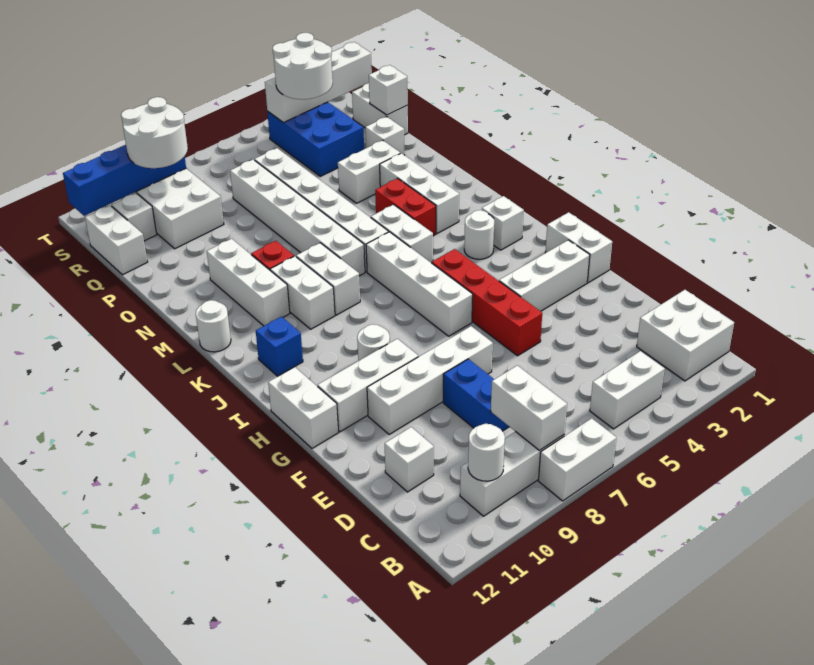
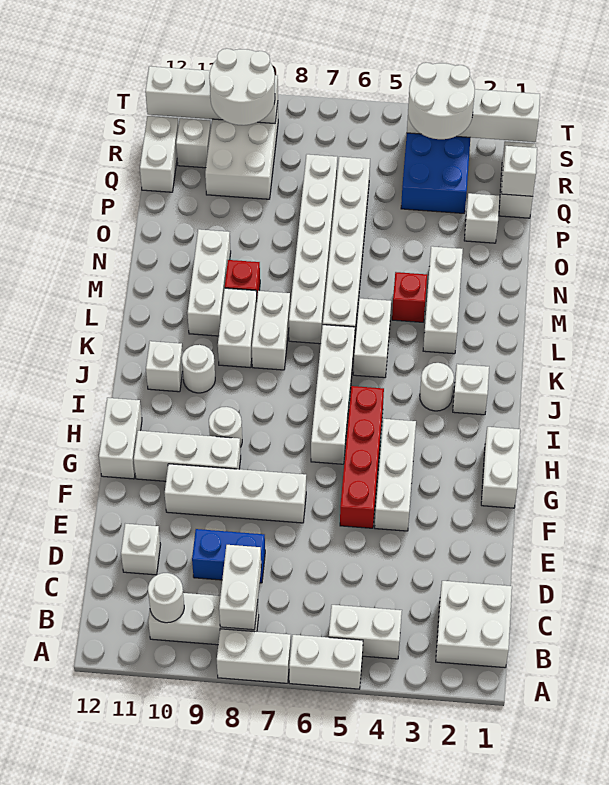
blue brick D8:E8 level 1 -> blue brick D8:D9 level 1
white brick G2:G4 level 1 -> white brick F4:H4 level 1
blue brick J11 level 1 -> white brick J11 level 1
red brick L4:M4 level 1 -> red brick M4 level 1
white round brick L12 level 1 -> white round brick J10 level 1
white brick O3:O4 level 1 -> white brick A5:A6 level 1
blue brick S9:S12 level 2 -> white brick S9:S12 level 2

